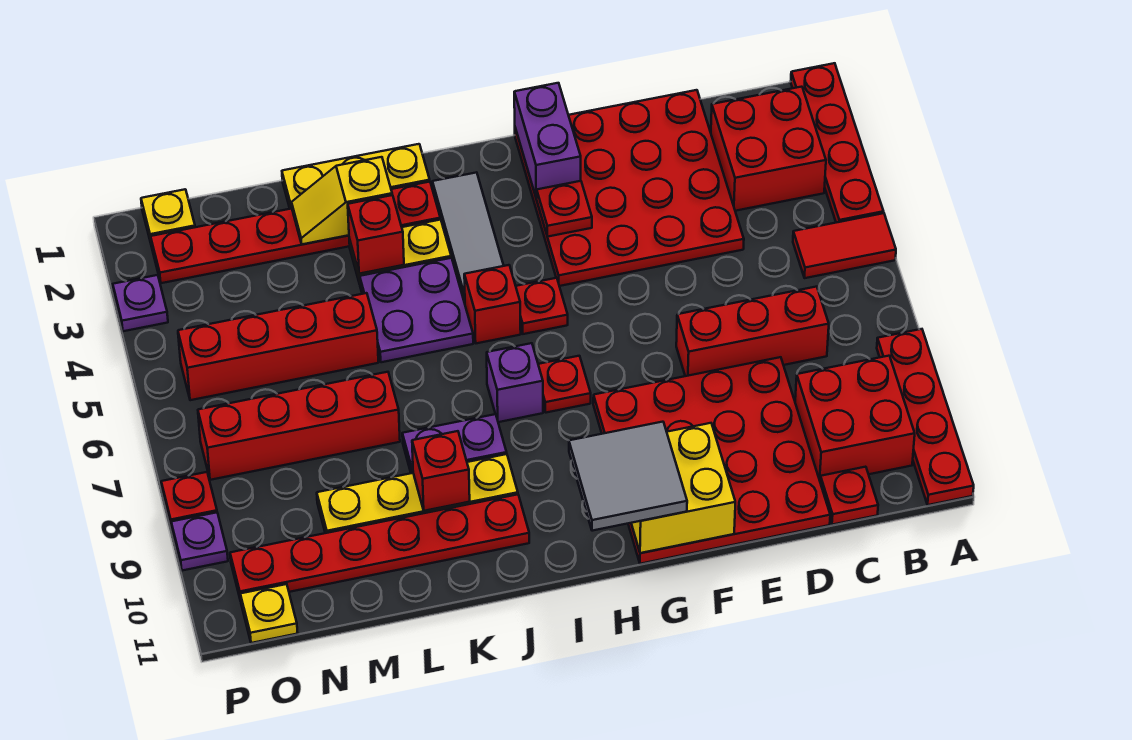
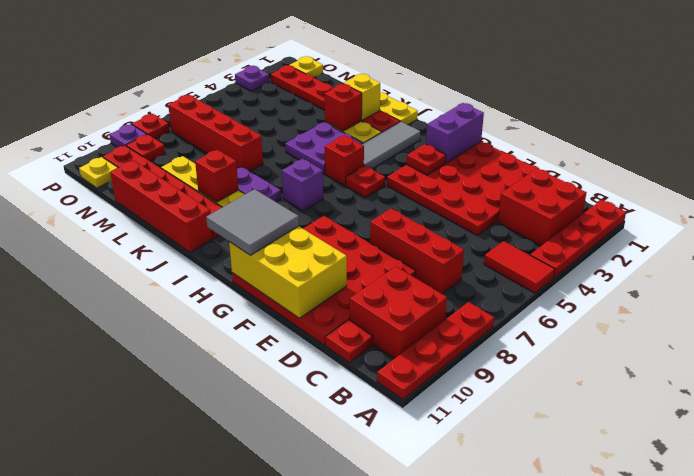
yellow brick F10:G11 level 2 -> yellow brick E10:G11 level 2
red plate H7 level 1 -> red plate O9 level 1
red brick L5:O5 level 1 -> red brick J11:M11 level 1

